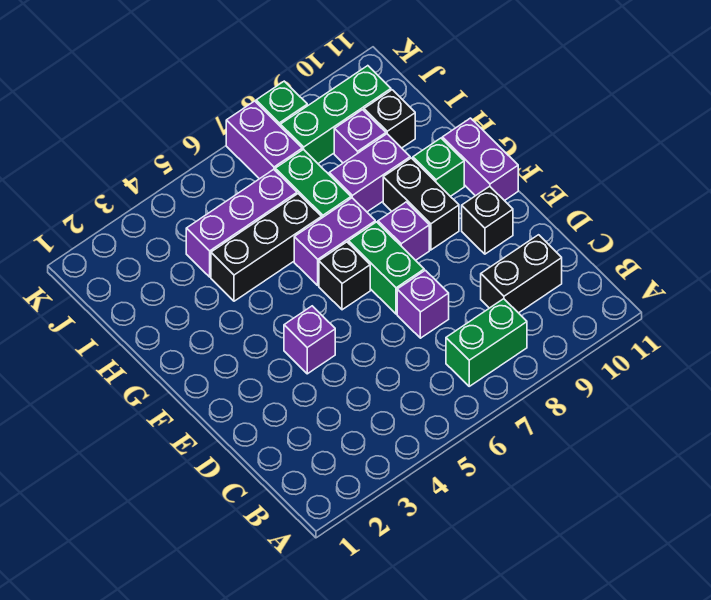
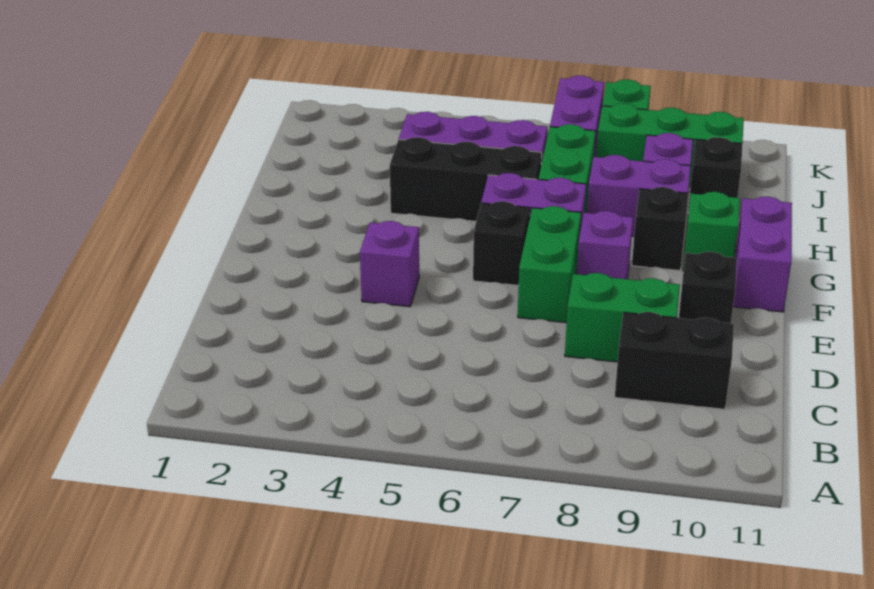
green brick B7:B8 level 1 -> green brick D8:D9 level 1
purple brick D7 level 1 -> none
black brick F9:G9 level 1 -> black brick G9 level 1

